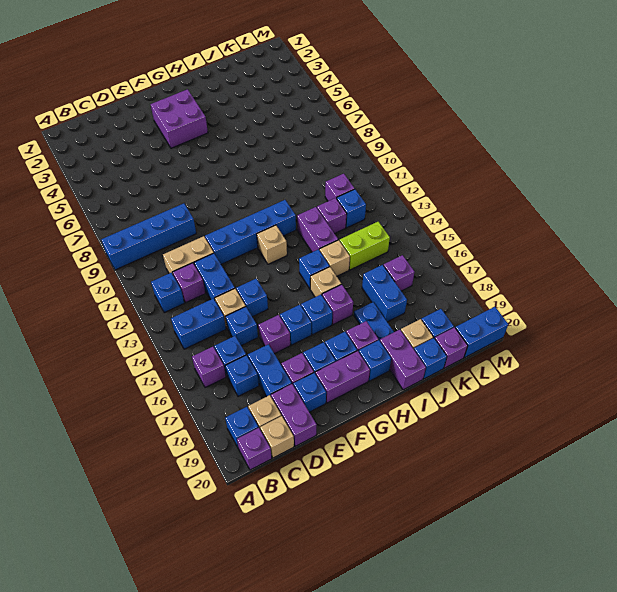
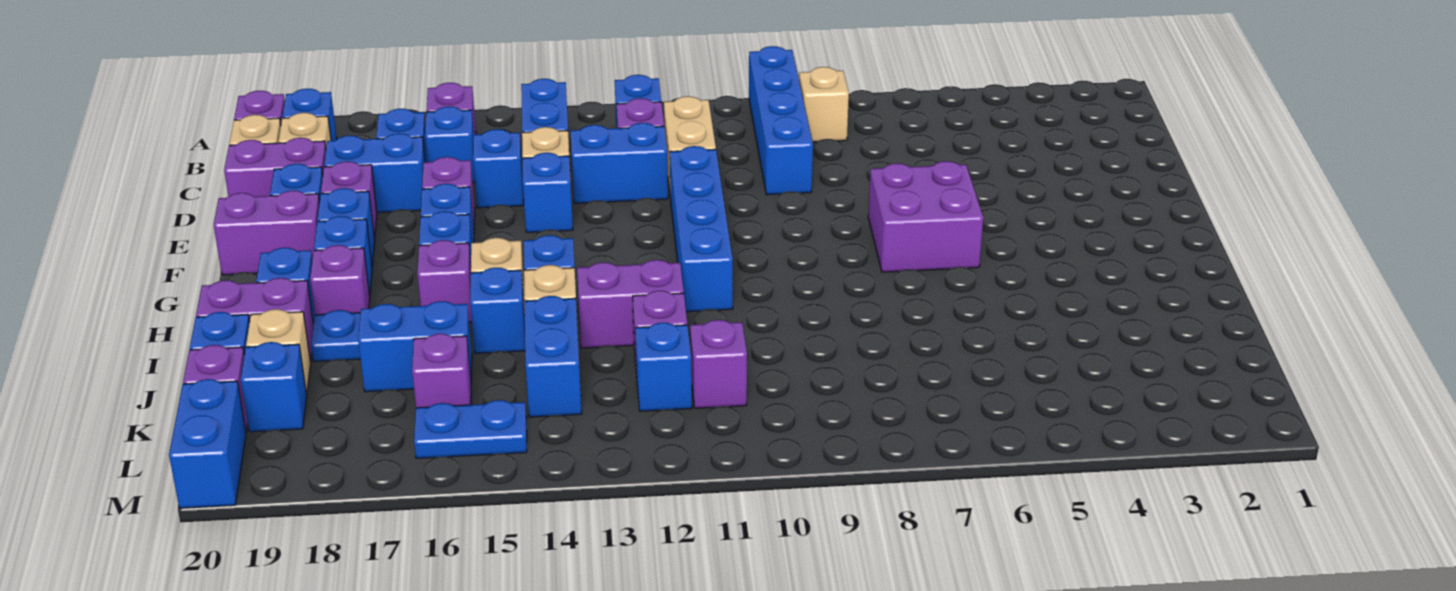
purple brick F3:G4 level 1 -> purple brick F6:G7 level 1
purple brick F19:G19 level 1 -> purple brick F19:F20 level 1
tan brick G12 level 1 -> tan brick B8 level 1
none -> blue brick I15 level 1
lime brick J14:K14 level 1 -> blue brick J14:K14 level 1
none -> blue plate L15:L16 level 1

